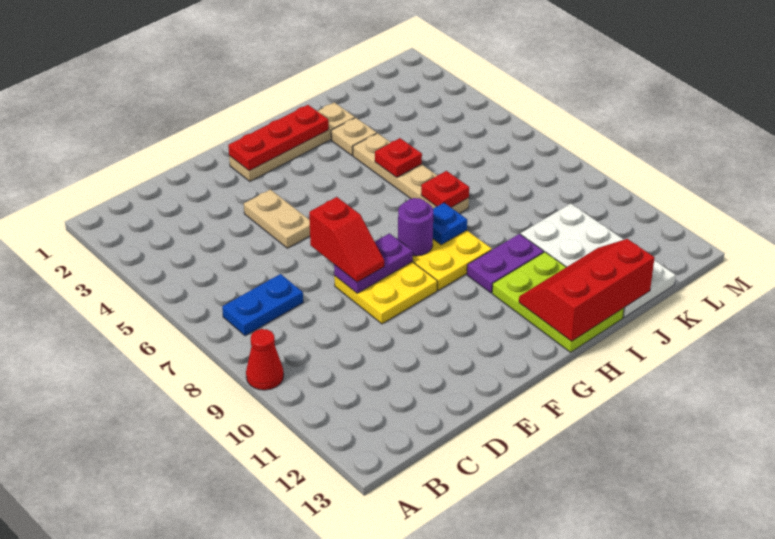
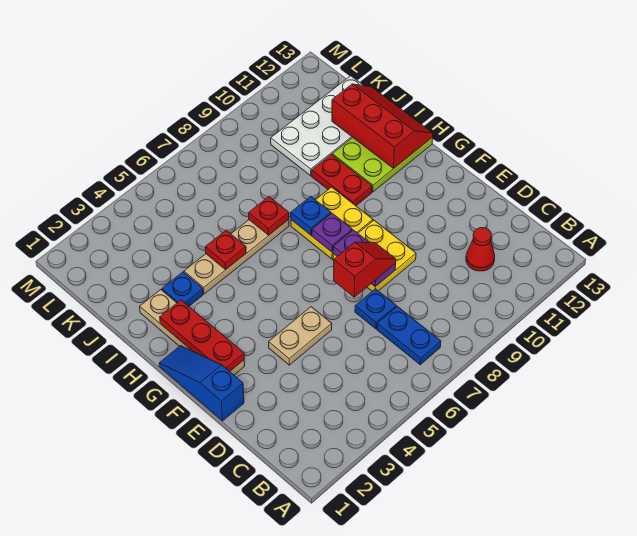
red cone A9 level 1 -> red cone C11 level 1
none -> blue plate D7 level 1
none -> blue slope E1:G1 level 1 top E
purple round brick G8 level 2 -> purple plate G8 level 2
purple plate H10:I10 level 1 -> red plate H10:I10 level 1
red slope H12:J13 level 2 top 13 -> red slope H12:J13 level 2 top 12
tan plate I3 level 1 -> blue plate I3 level 1

